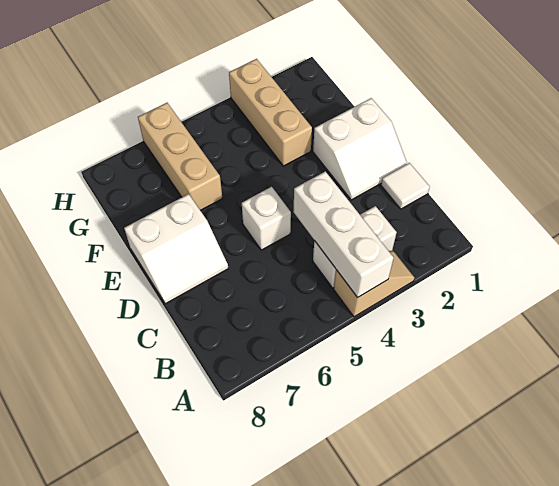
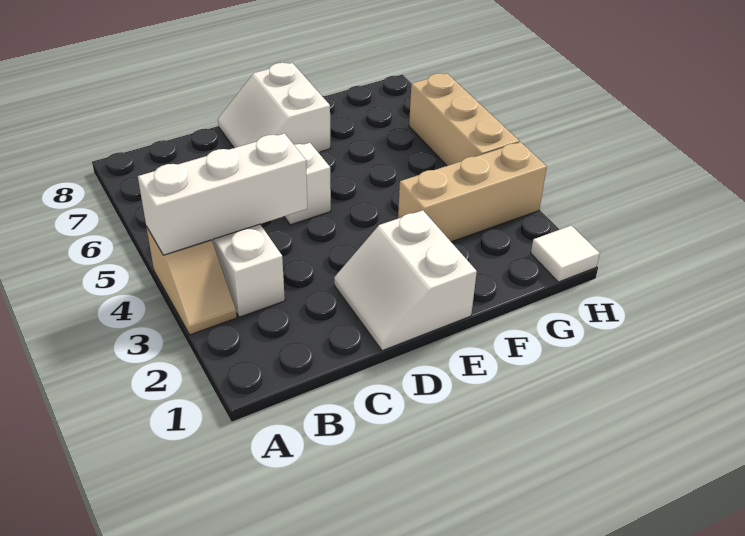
white tile C1 level 1 -> white tile H1 level 1
tan brick F6:H6 level 1 -> tan brick H4:H6 level 1

